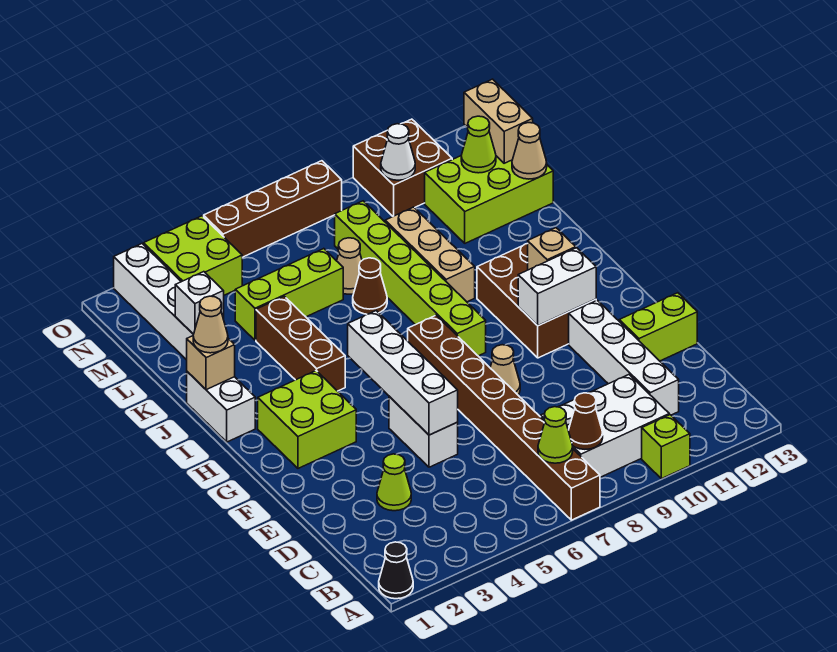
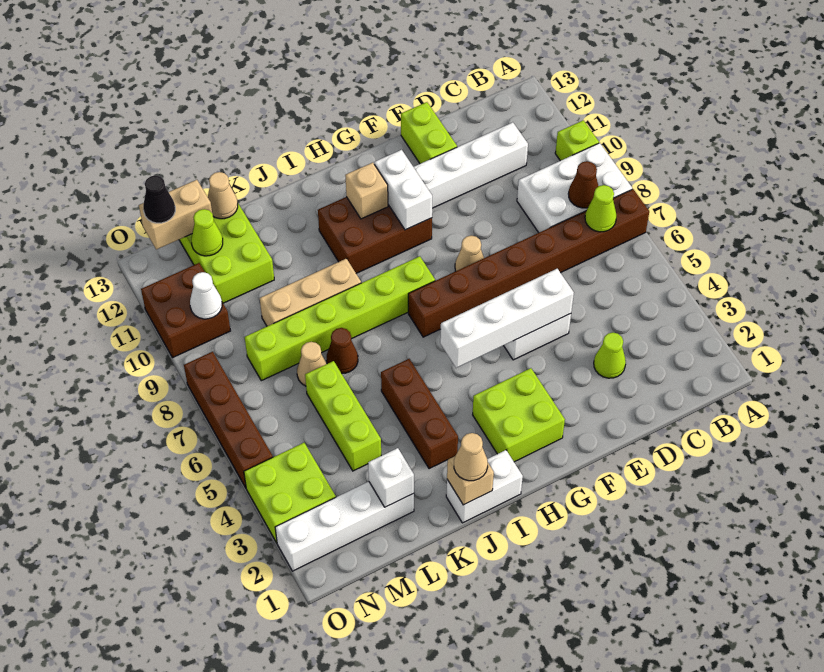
black cone A1 level 1 -> black cone N13 level 3
white brick B8:C10 level 1 -> white brick A8:C9 level 1
brown brick I4:K4 level 1 -> brown brick J3:J5 level 1

